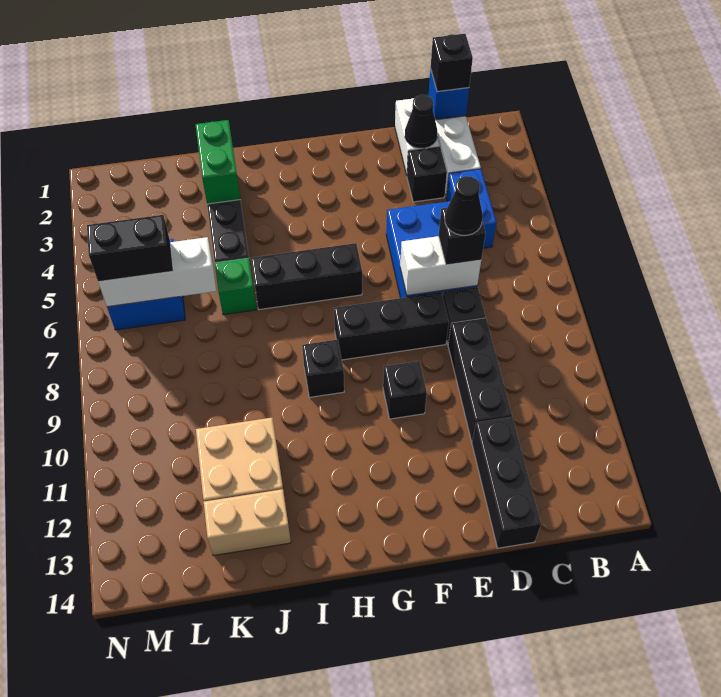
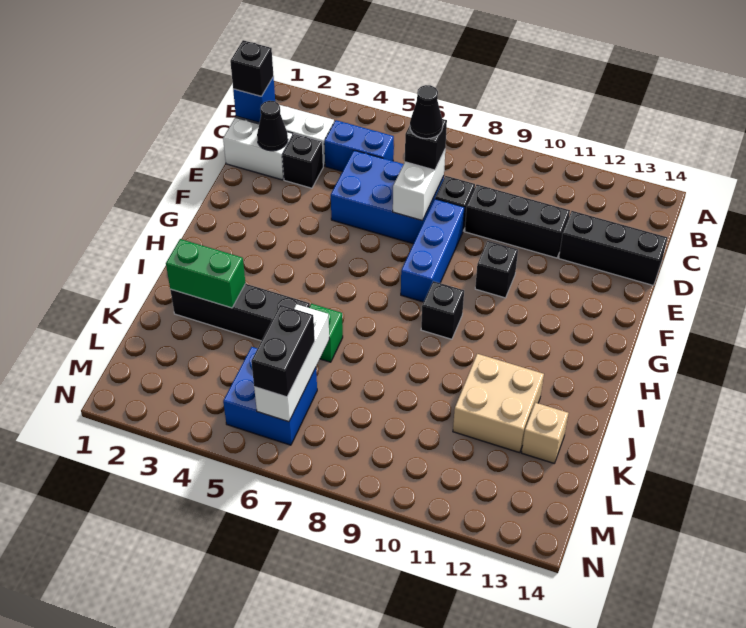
black brick E8:G8 level 1 -> blue brick E8:G8 level 1
black brick G6:I6 level 1 -> none
tan brick J13:K13 level 1 -> tan brick K13 level 1

